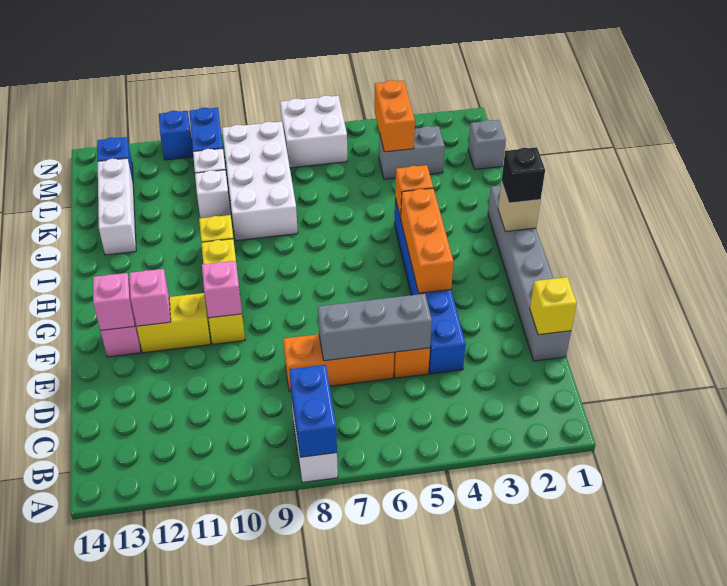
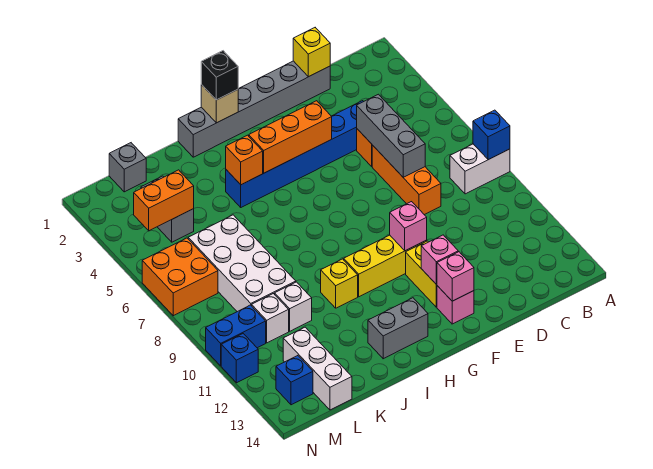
blue brick A8:B8 level 2 -> blue brick A8 level 2
none -> grey brick H13:I13 level 1
white brick J8:M9 level 1 -> white brick K6:L9 level 1
white brick J13:L13 level 1 -> white brick L12:L14 level 1
white brick M6:N7 level 1 -> orange brick M6:N7 level 1

